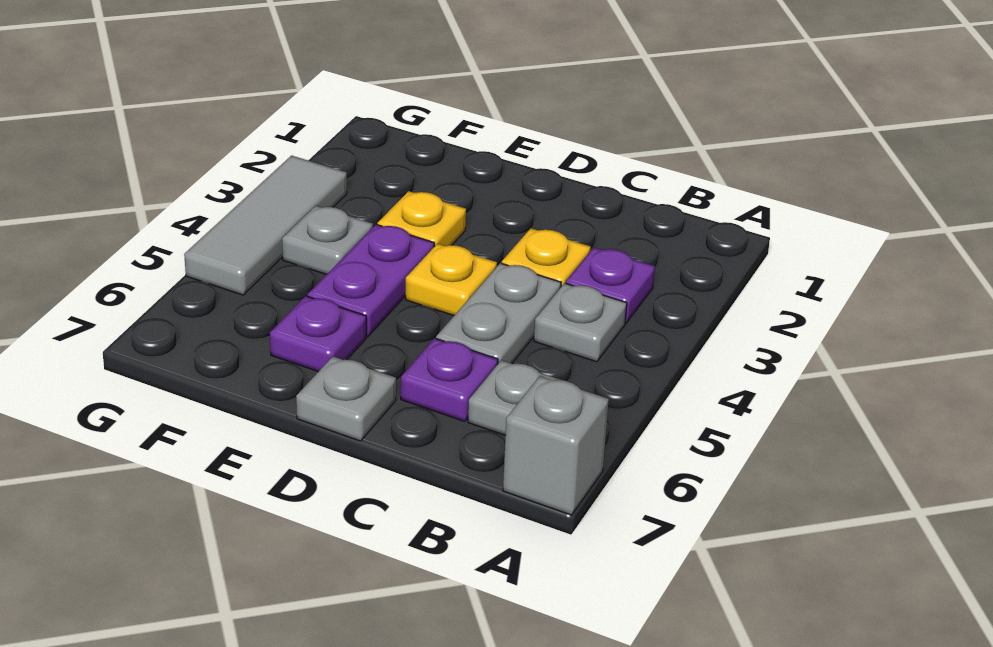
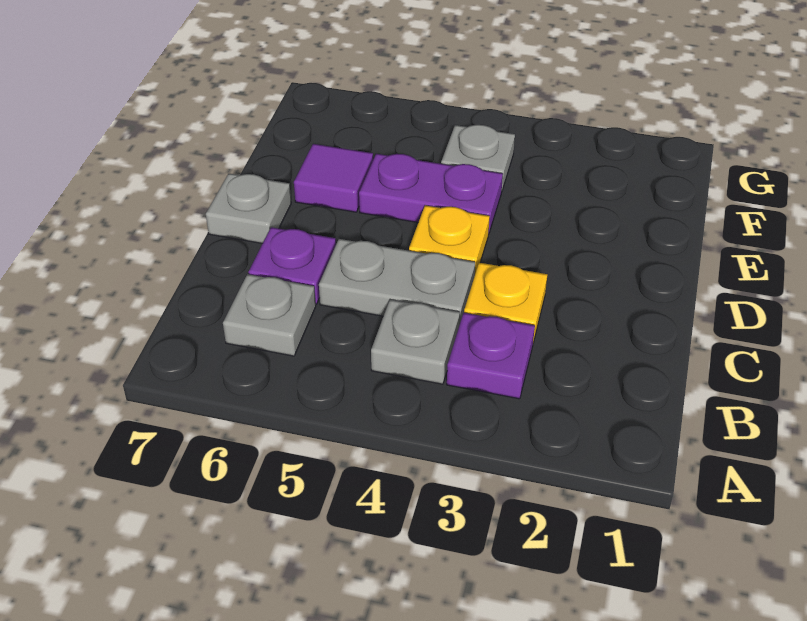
grey brick A7 level 1 -> none
yellow plate E3 level 1 -> none
purple plate E6 level 1 -> purple tile E6 level 1
grey tile G3:G5 level 1 -> none

